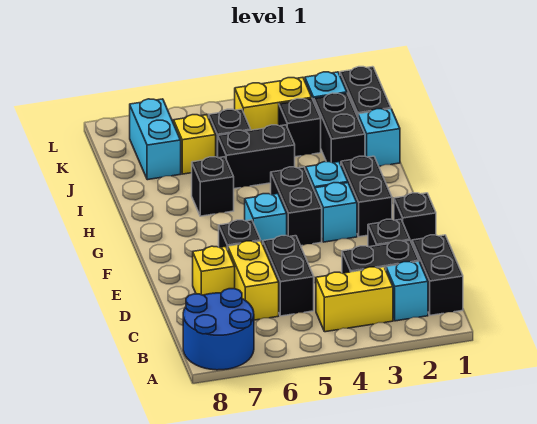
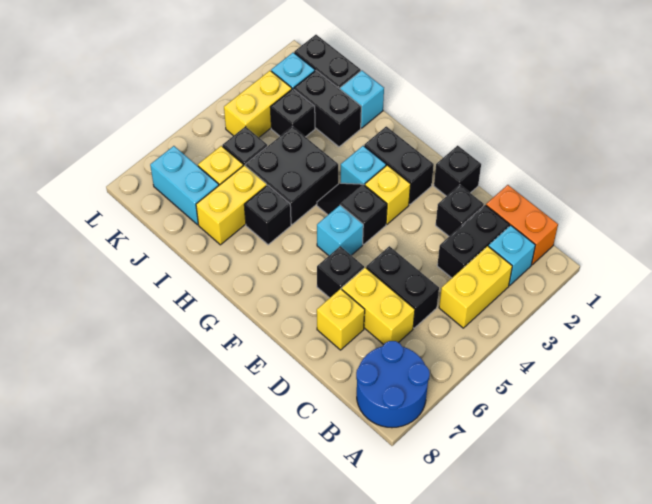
black brick B1:C1 level 1 -> orange brick B1:C1 level 1
cyan brick F3 level 1 -> yellow brick F3 level 1
black brick F4:G4 level 1 -> black slope F4:G4 level 1 top F
black brick I4:I5 level 1 -> black brick H4:I5 level 1
none -> yellow brick I6:I7 level 1

